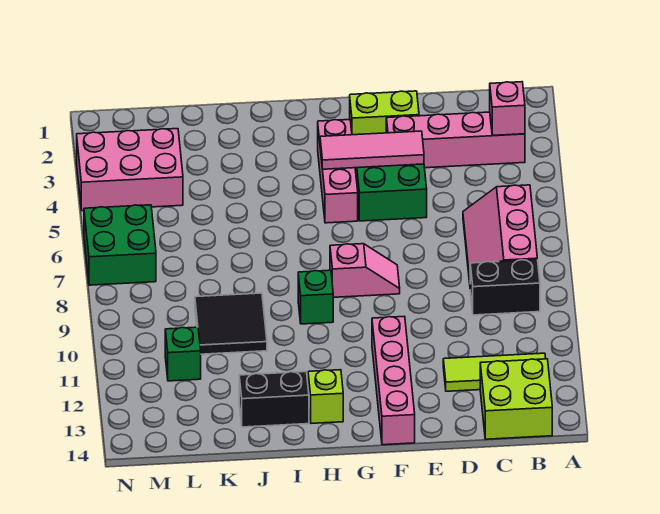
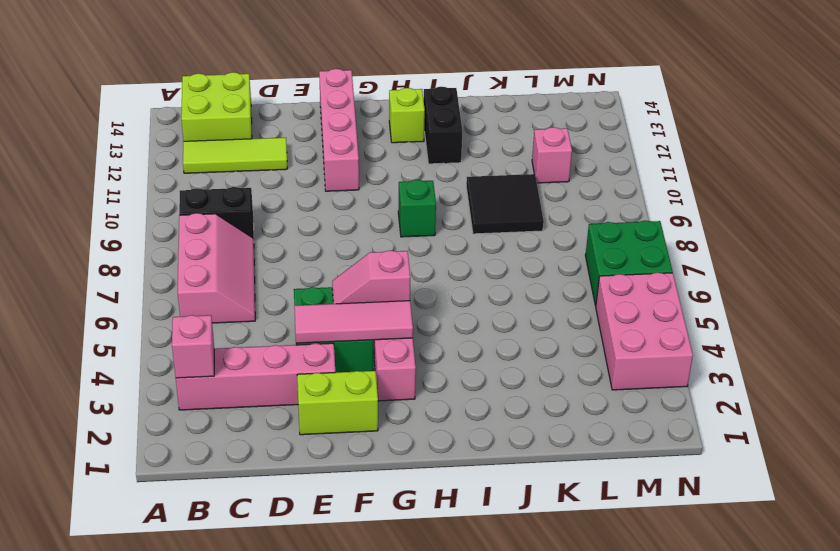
pink slope F8:G8 level 1 top G -> pink slope F5:G5 level 2 top G
black brick I13:J13 level 1 -> black brick I12:I13 level 1
pink brick L3:N4 level 1 -> pink brick M3:N5 level 1
green brick L11 level 1 -> pink brick L11 level 1

